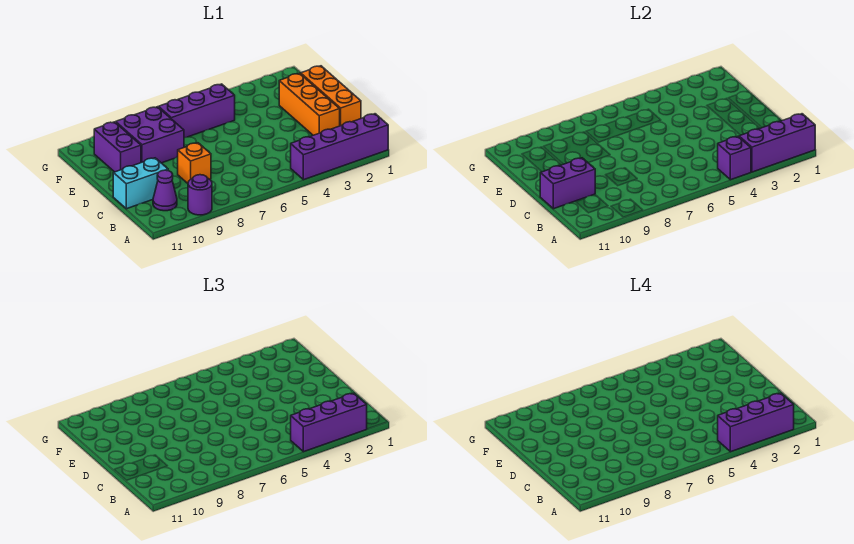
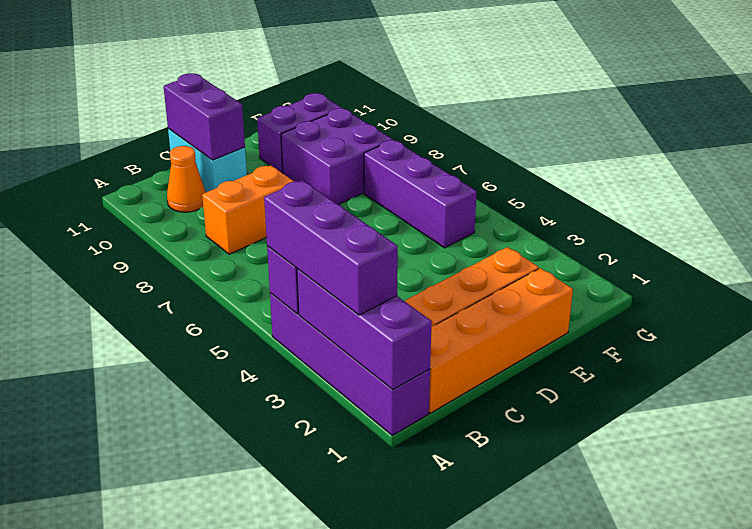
purple brick A2:A4 level 4 -> none
purple round brick A9 level 1 -> none
purple cone B10 level 1 -> orange cone B10 level 1
orange brick C1:E1 level 1 -> orange brick B1:E1 level 1
orange brick C8 level 1 -> orange brick B8:C8 level 1

